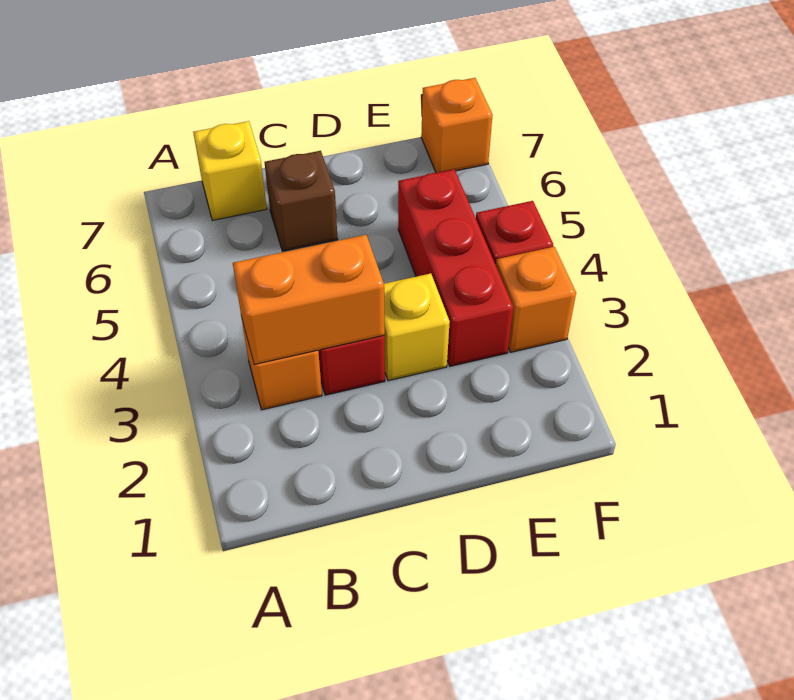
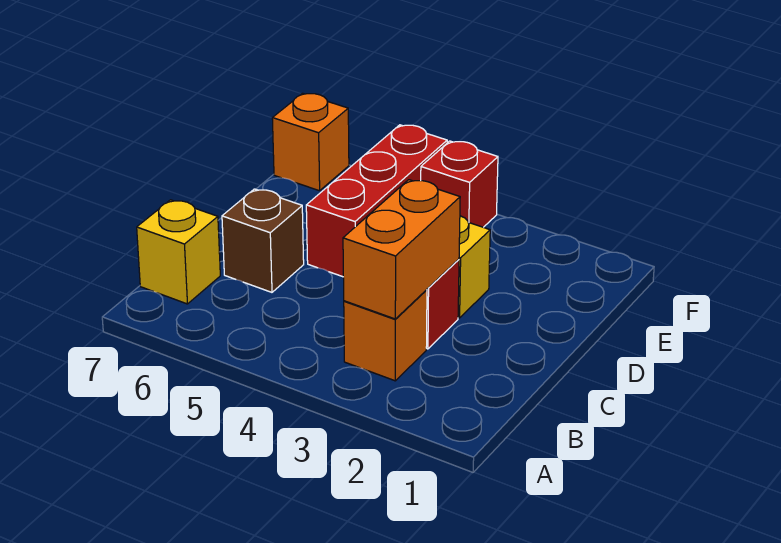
red brick E3:E5 level 1 -> red brick D5:F5 level 1
orange brick F3 level 1 -> none

